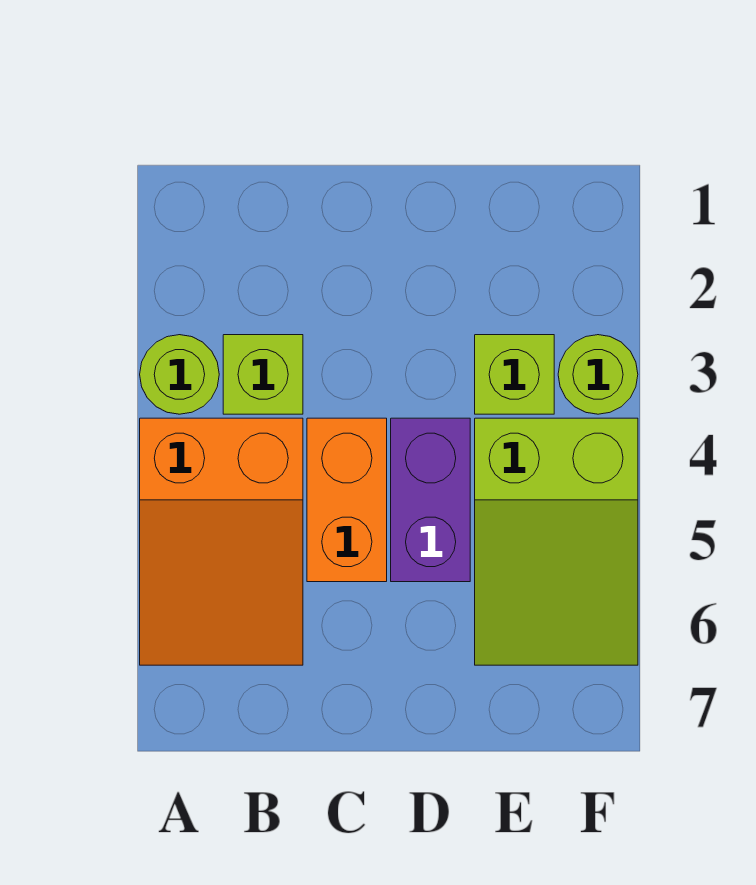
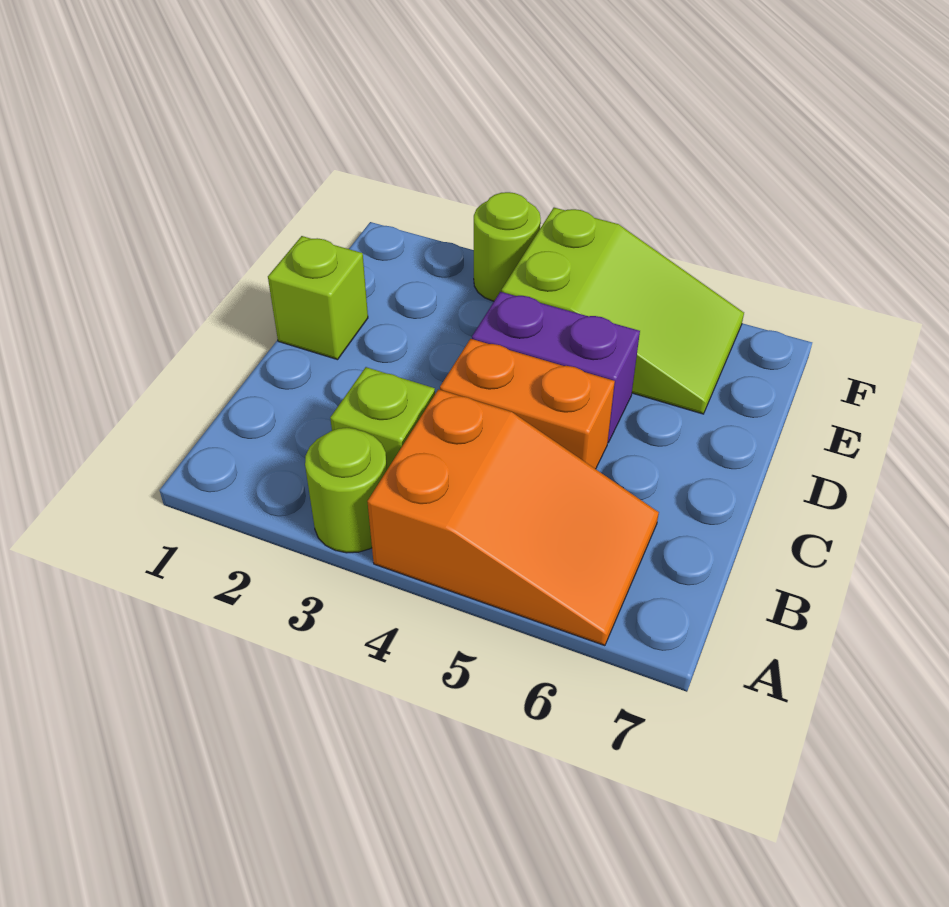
lime brick E3 level 1 -> lime brick D1 level 1

